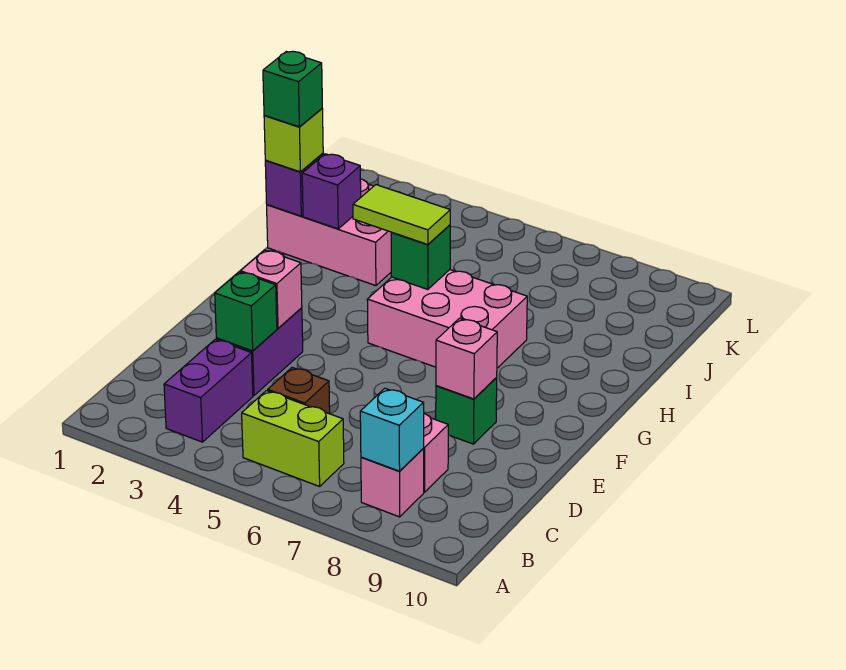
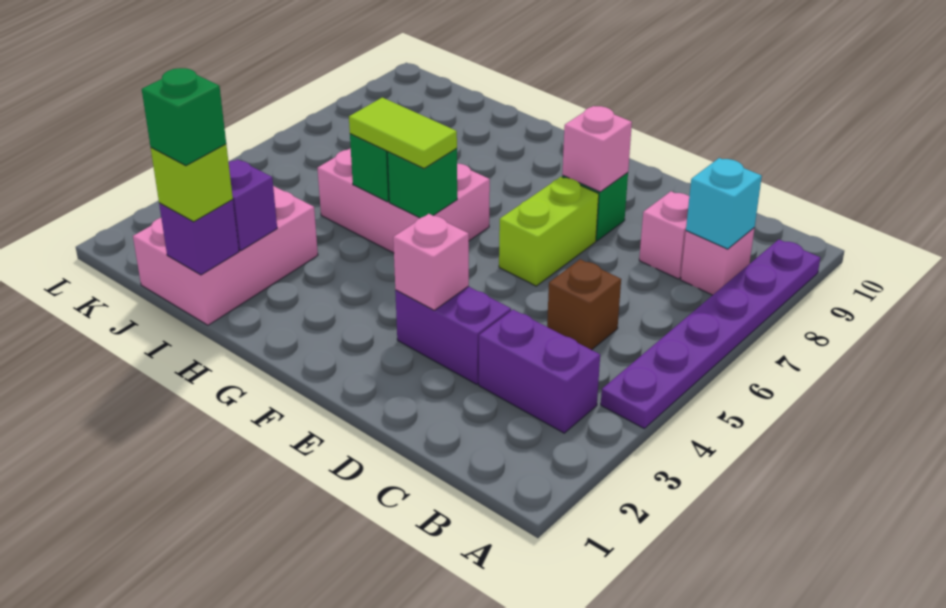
none -> purple plate A4:A9 level 1
lime brick B5:B6 level 1 -> lime brick E6:E7 level 1
green brick D3 level 2 -> green brick G5 level 2
pink brick G5:H7 level 1 -> pink brick G5:I6 level 1
lime tile H4:H5 level 3 -> lime tile G5:H5 level 3

